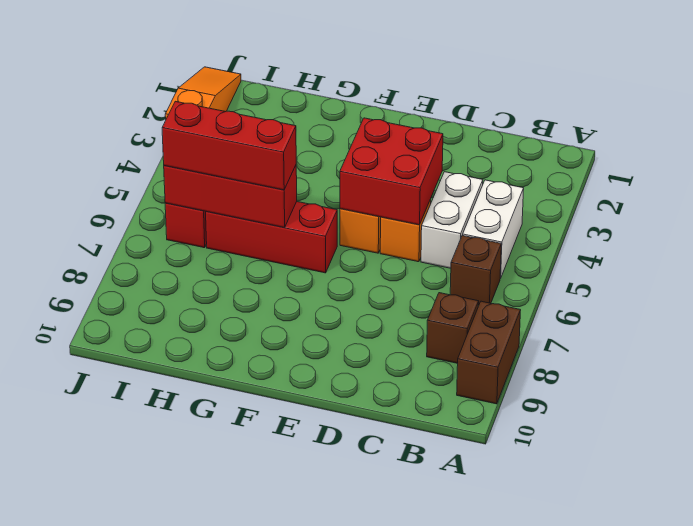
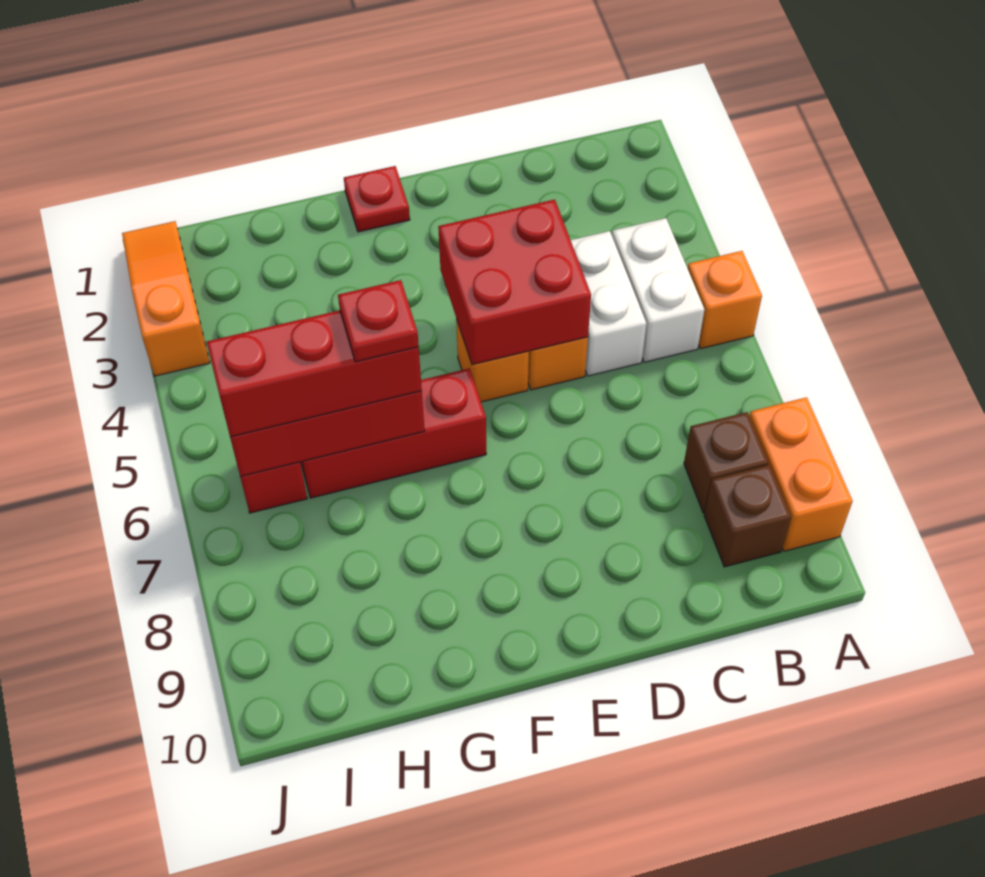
none -> orange brick A5 level 1
brown brick A8:A9 level 1 -> orange brick A8:A9 level 1
brown brick B6 level 1 -> brown brick B9 level 1
none -> red plate F1 level 1
none -> red plate G6 level 4

